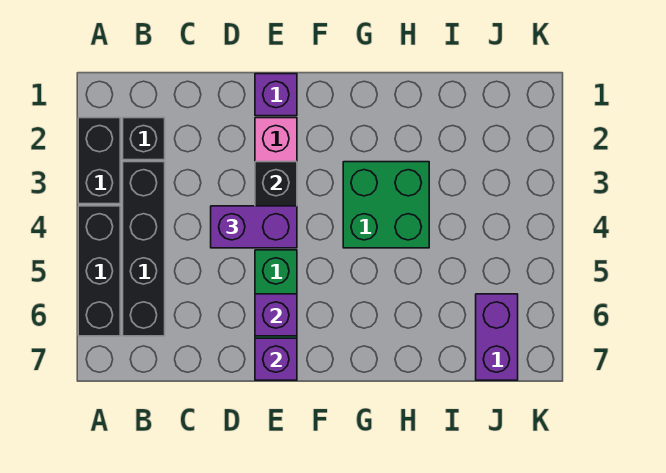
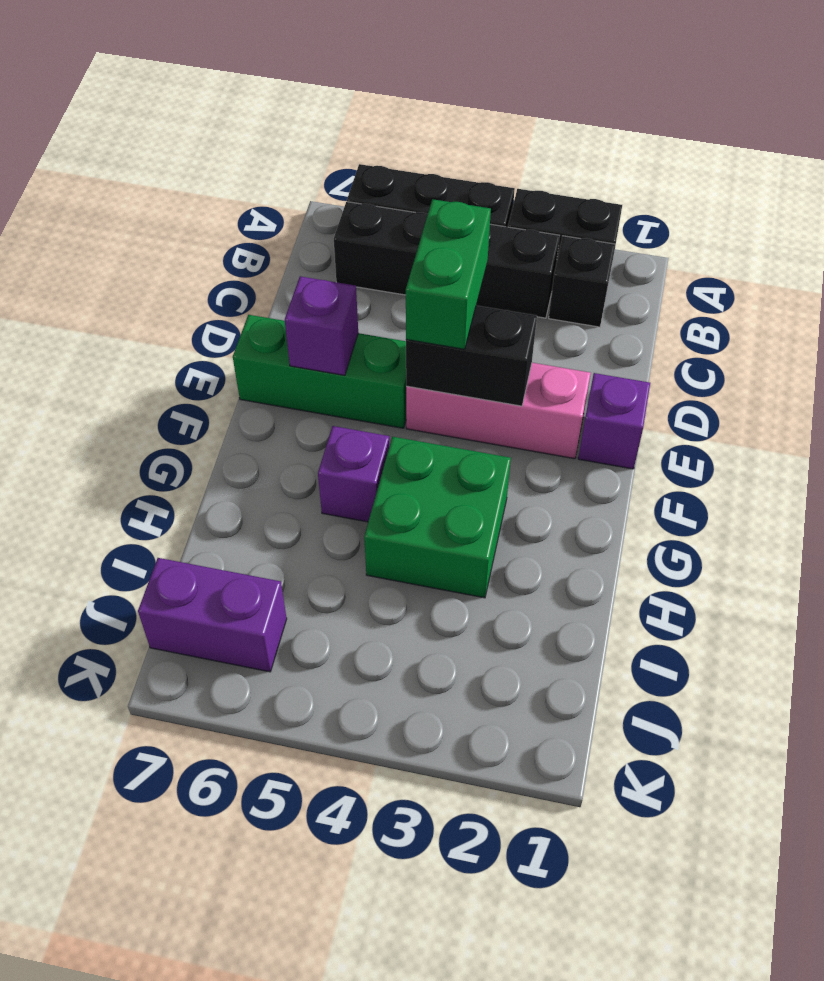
purple brick D4:E4 level 3 -> green brick D4:E4 level 3
purple brick E7 level 2 -> purple brick G5 level 1

